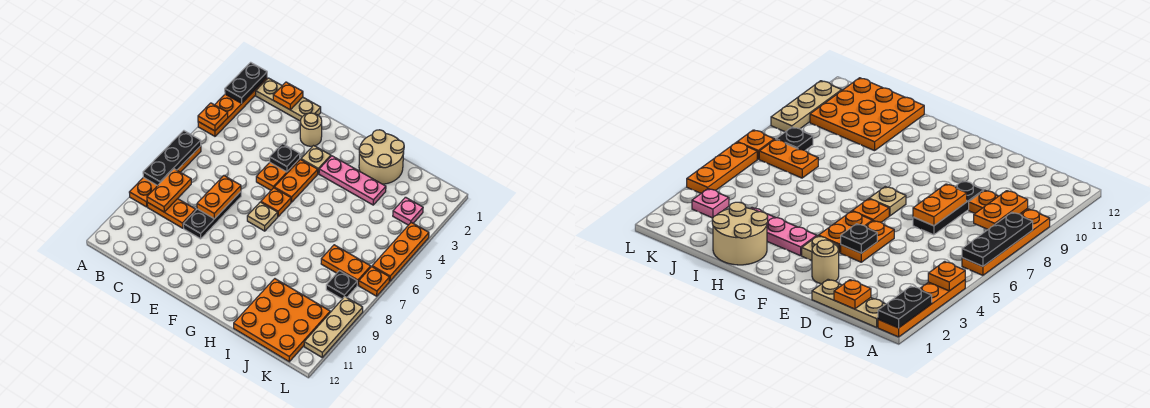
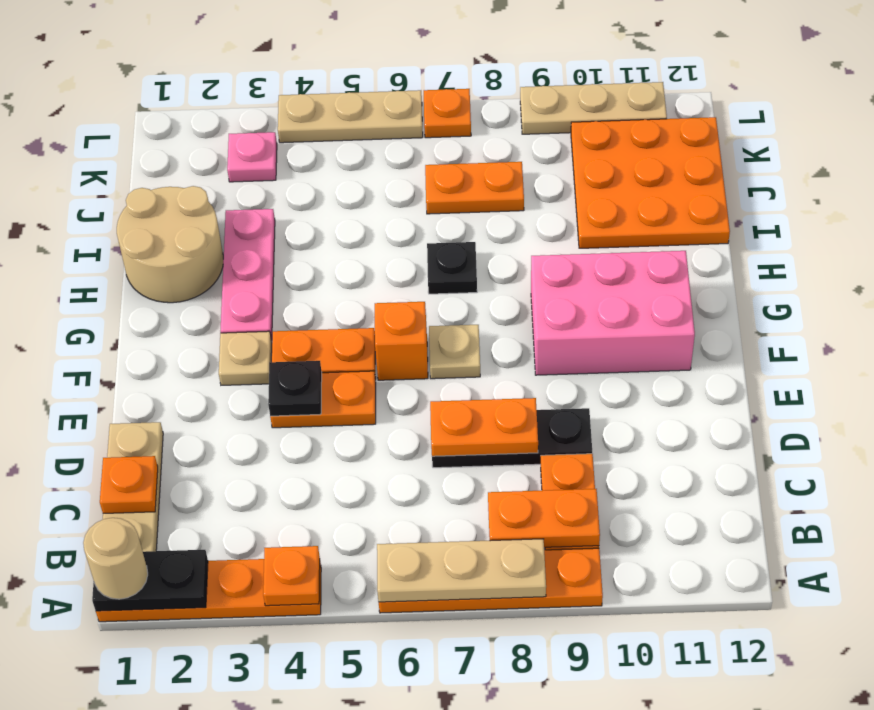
black plate A6:A8 level 2 -> tan plate A6:A8 level 2
tan round brick E2 level 1 -> tan round brick A1 level 3
orange plate F6 level 1 -> orange brick F6 level 1
none -> pink brick F9:G11 level 1
orange plate J7:K7 level 1 -> orange plate J7:J8 level 1
black plate K8 level 1 -> black plate H7 level 1
orange plate L4:L6 level 1 -> tan plate L4:L6 level 1

